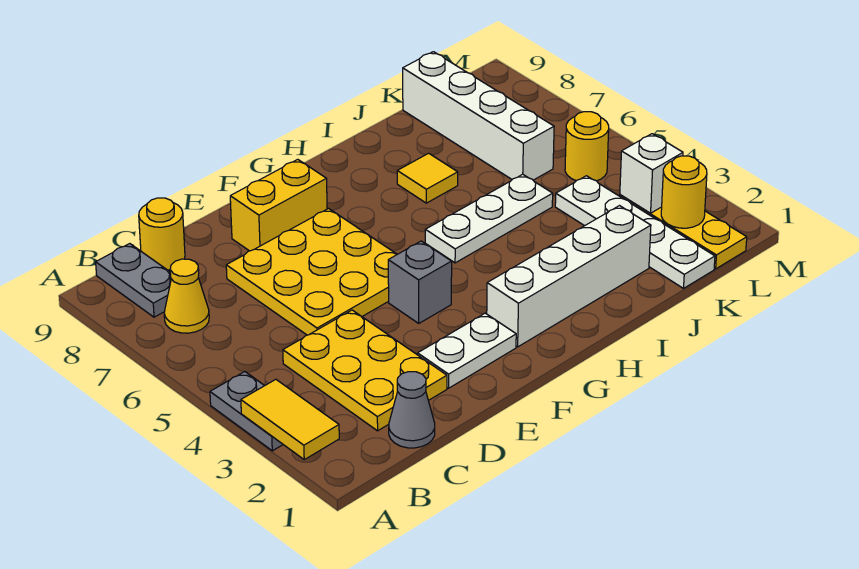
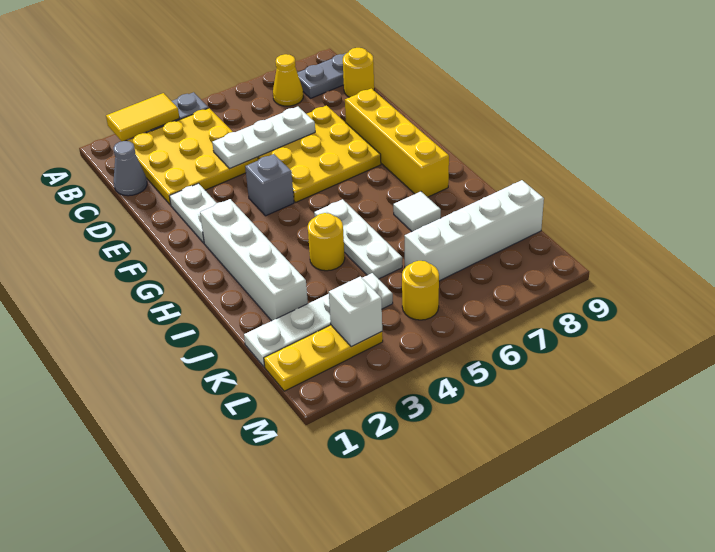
yellow plate C2:D4 level 1 -> yellow plate B2:D4 level 1
none -> white plate D4:D6 level 2
yellow brick E8:F8 level 1 -> yellow brick E8:H8 level 1
yellow tile I7 level 1 -> white tile I7 level 1
yellow round brick L2 level 2 -> yellow round brick I4 level 1

